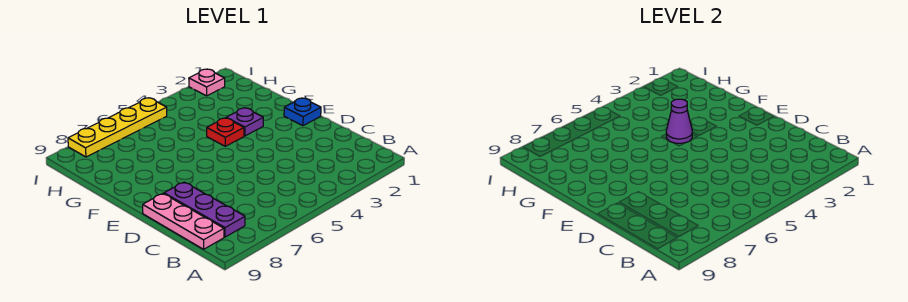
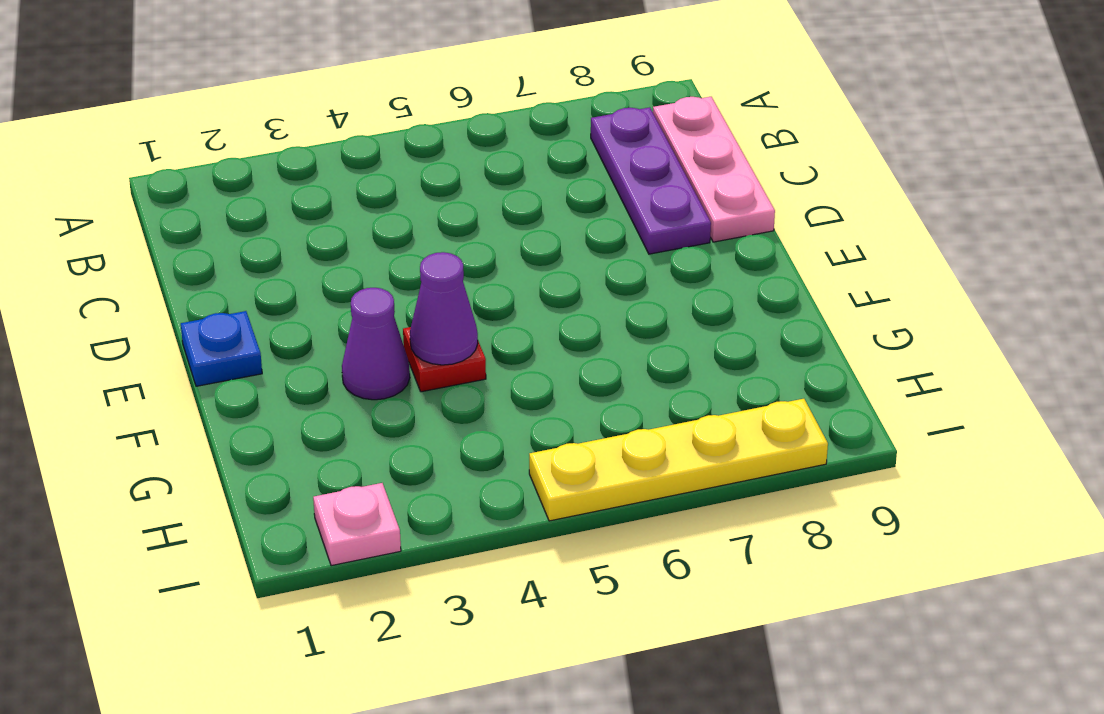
purple plate F3 level 1 -> purple cone F3 level 1

